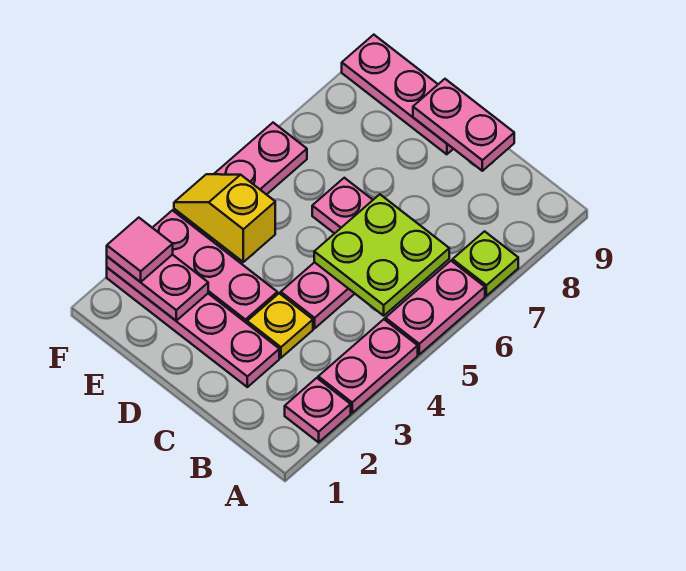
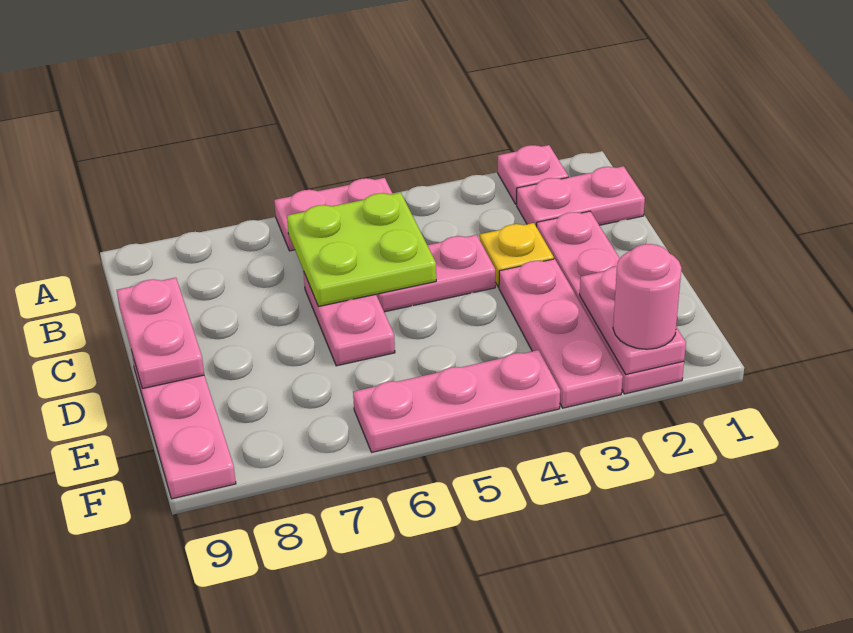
pink plate A3:A4 level 1 -> pink plate B1:B2 level 1
lime plate A7 level 1 -> none
yellow slope E4:F4 level 2 top E -> none
pink tile F2 level 3 -> pink round brick F2 level 3

